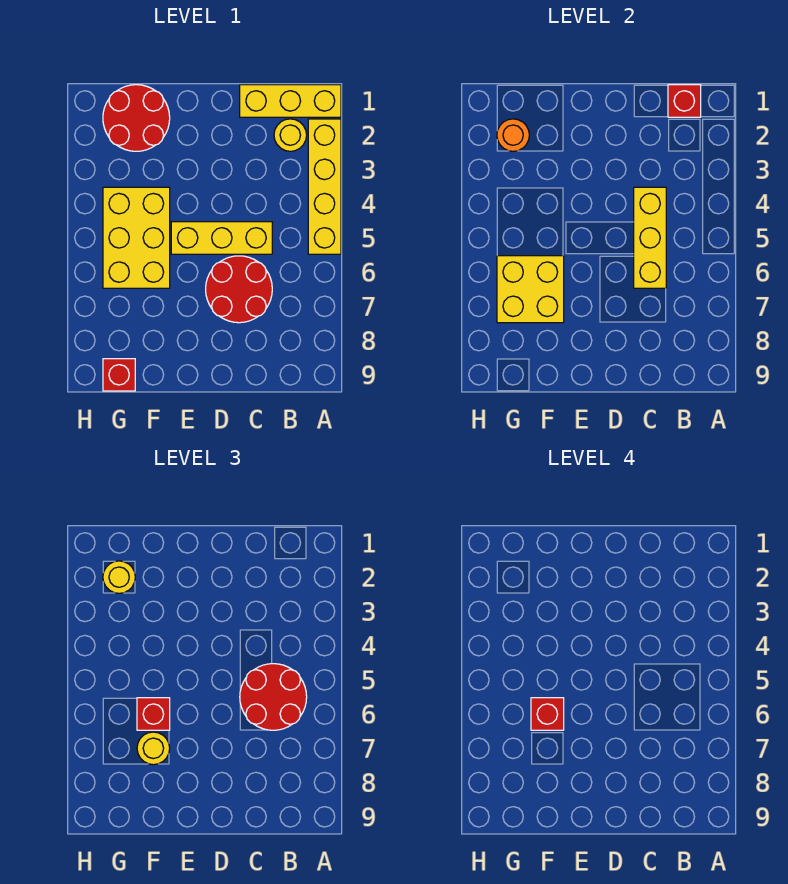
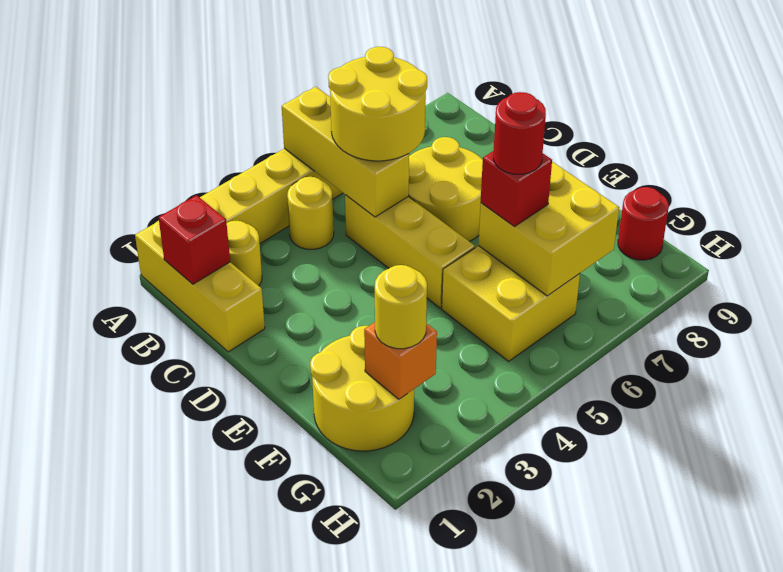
red round brick B5:C6 level 3 -> yellow round brick B5:C6 level 3
yellow brick C4:C6 level 2 -> yellow brick A5:C5 level 2
red round brick C6:D7 level 1 -> yellow round brick C6:D7 level 1
red round brick F1:G2 level 1 -> yellow round brick F1:G2 level 1
yellow brick F4:G6 level 1 -> yellow brick F5:G6 level 1
red brick F6 level 4 -> red round brick F6 level 4
yellow round brick F7 level 3 -> yellow round brick B4 level 1
orange round brick G2 level 2 -> orange brick G2 level 2
red brick G9 level 1 -> red round brick G9 level 1

